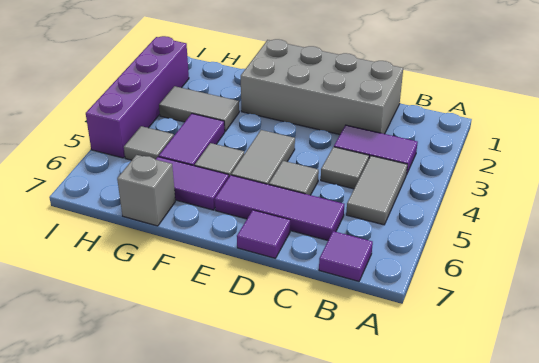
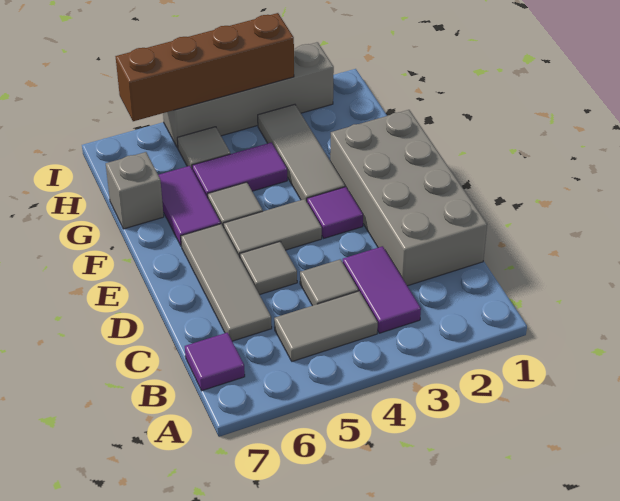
purple tile C6:E6 level 1 -> grey tile C6:E6 level 1
purple tile D7 level 1 -> purple tile E3 level 1
grey tile G3:H3 level 1 -> grey tile F3:H3 level 1
purple brick I2:I5 level 1 -> grey brick I2:I5 level 1
none -> brown brick I3:I6 level 2

